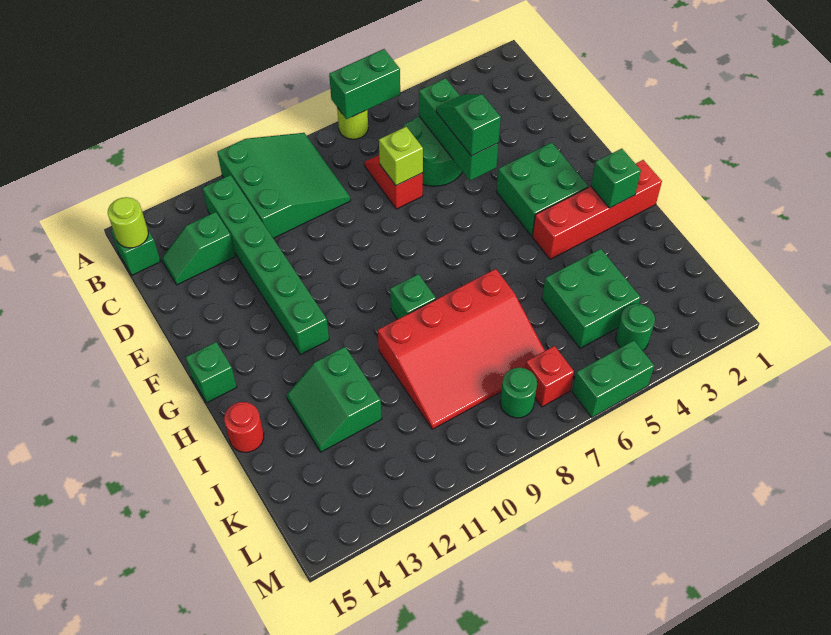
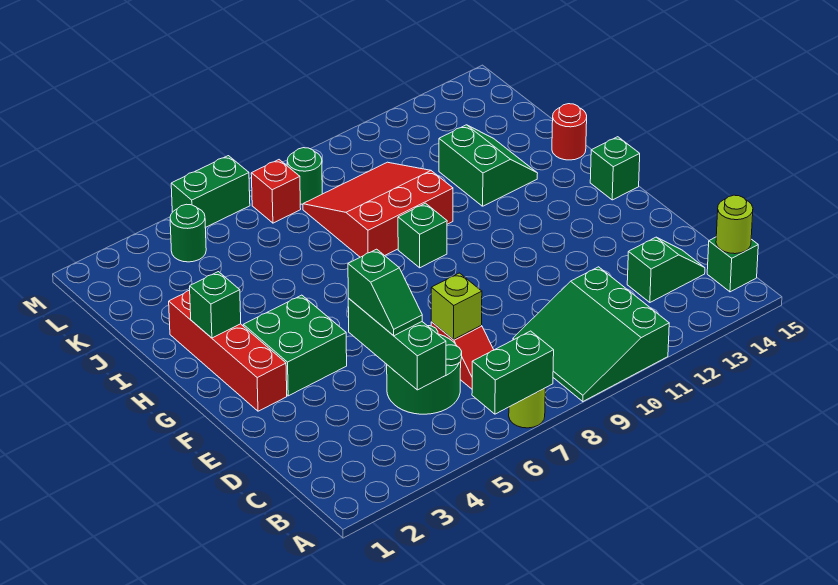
green brick B12:G12 level 1 -> none
red brick H1:H4 level 1 -> red brick F2:I2 level 1
red slope I7:K10 level 1 top I -> red slope I8:K10 level 1 top I
green brick J4:K5 level 1 -> none

